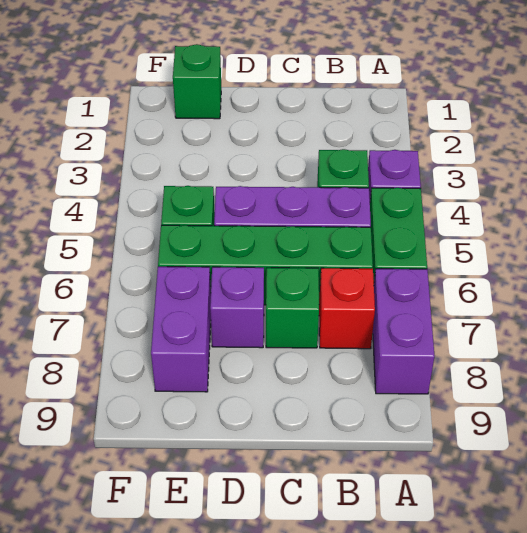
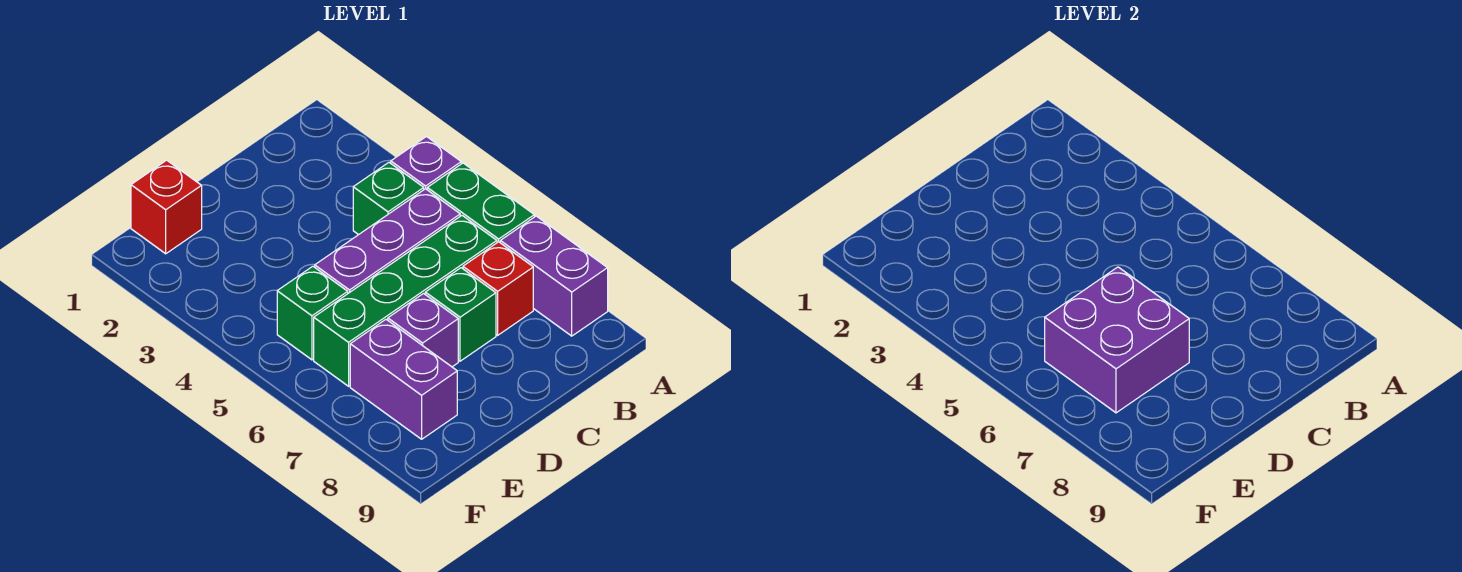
none -> purple brick D6:E7 level 2
green brick E1 level 1 -> red brick E1 level 1

